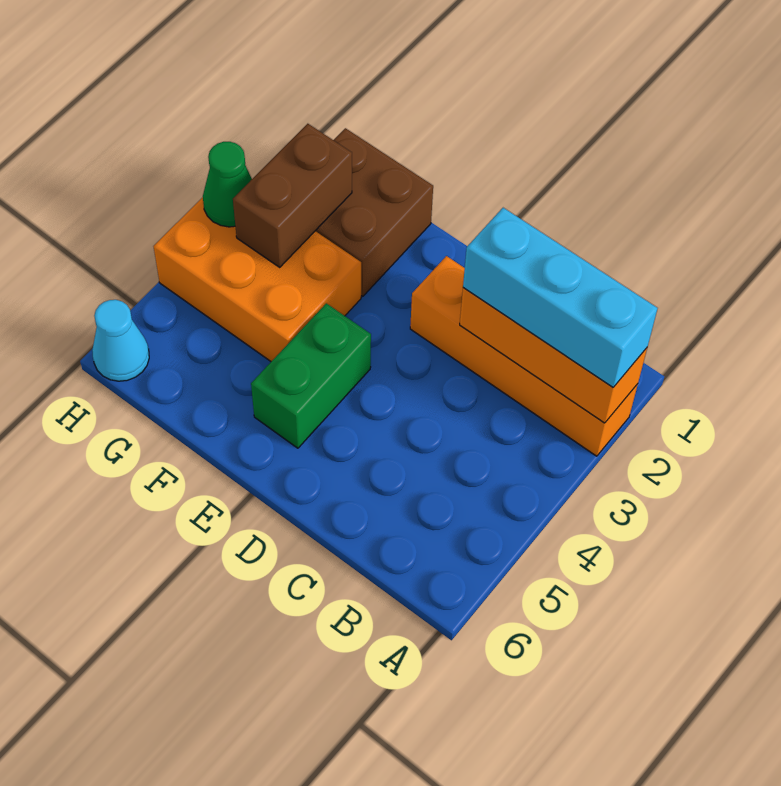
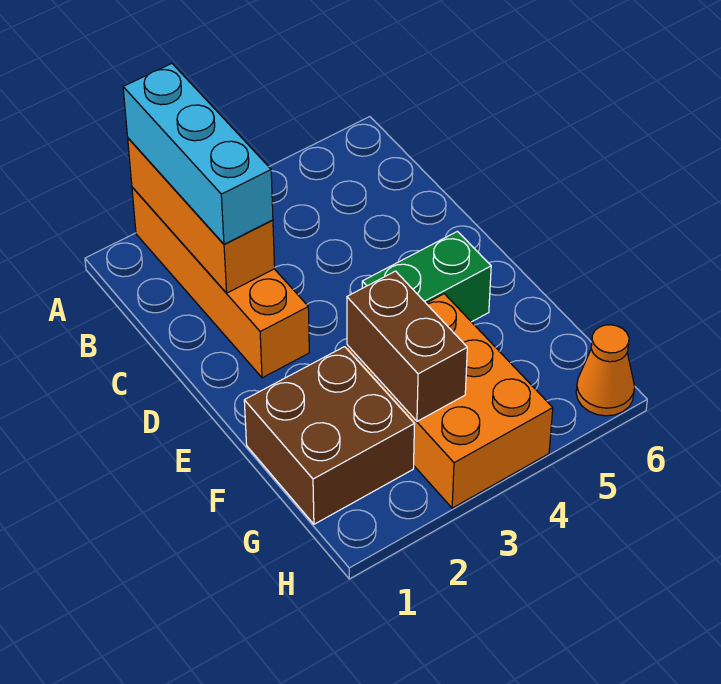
brown brick G2:G3 level 2 -> brown brick F3:G3 level 2
green cone H3 level 2 -> none
cyan cone H6 level 1 -> orange cone H6 level 1

